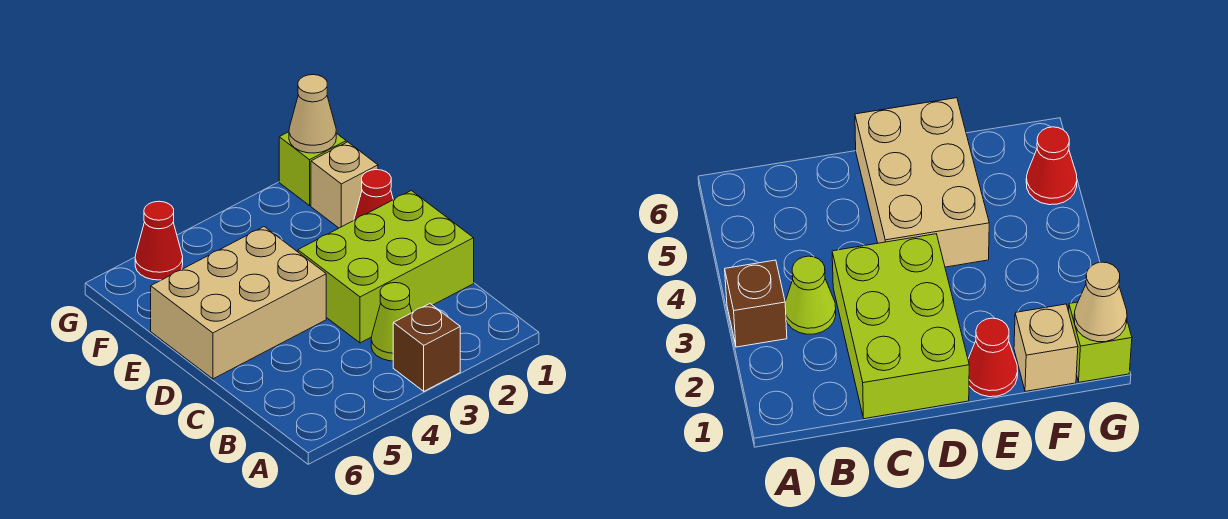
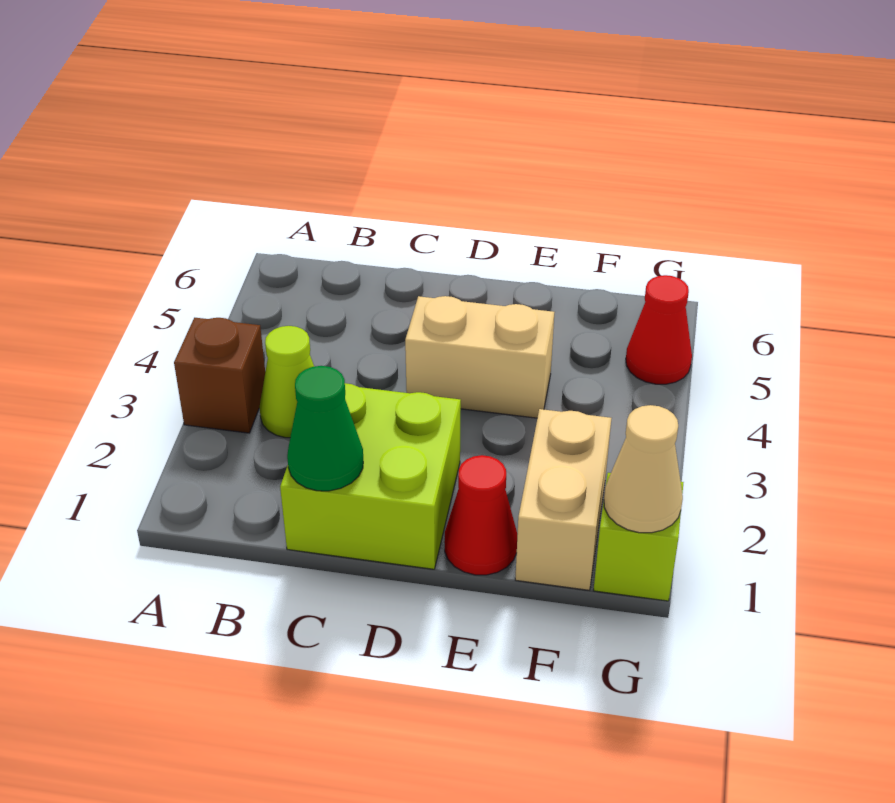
lime brick C1:D3 level 1 -> lime brick C1:D2 level 1
none -> green cone C1 level 2
tan brick D4:E6 level 1 -> tan brick D4:E4 level 1
tan brick F1 level 1 -> tan brick F1:F2 level 1

